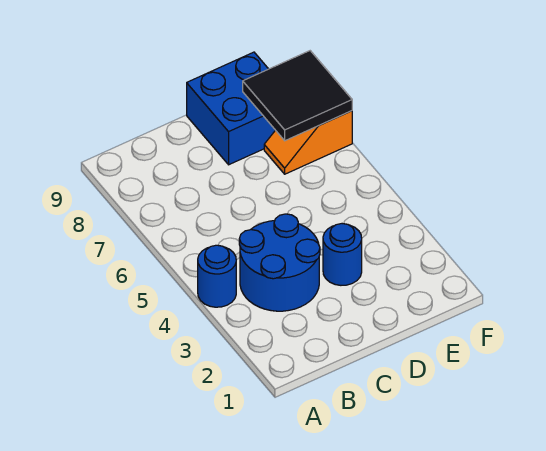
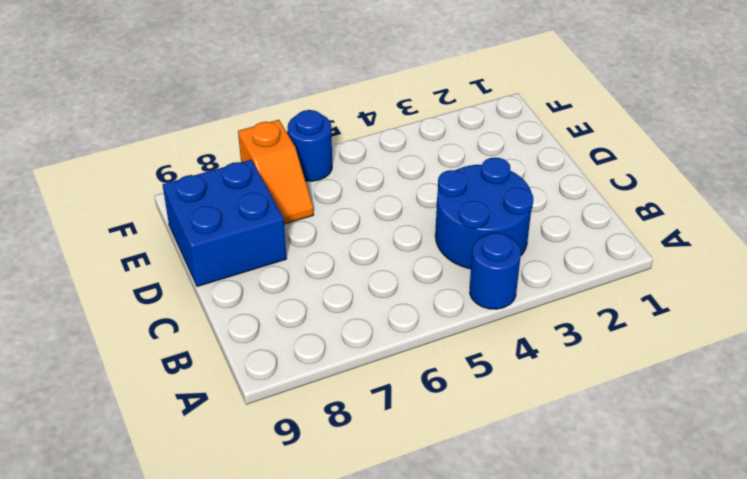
blue round brick D3 level 1 -> blue round brick F6 level 1
black tile E7:F8 level 2 -> none

